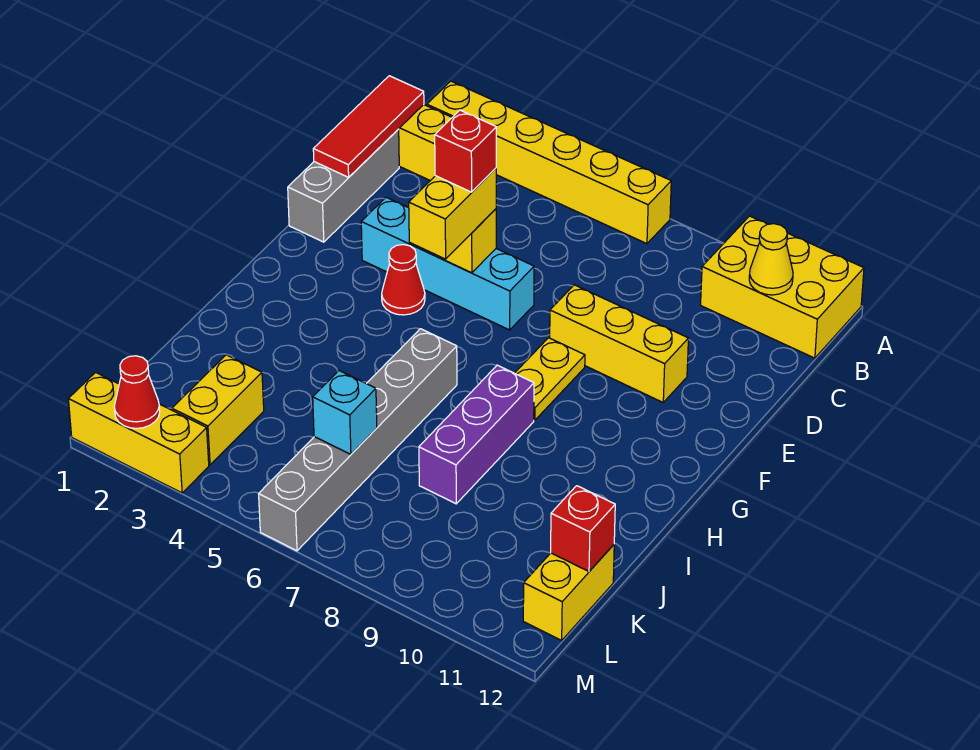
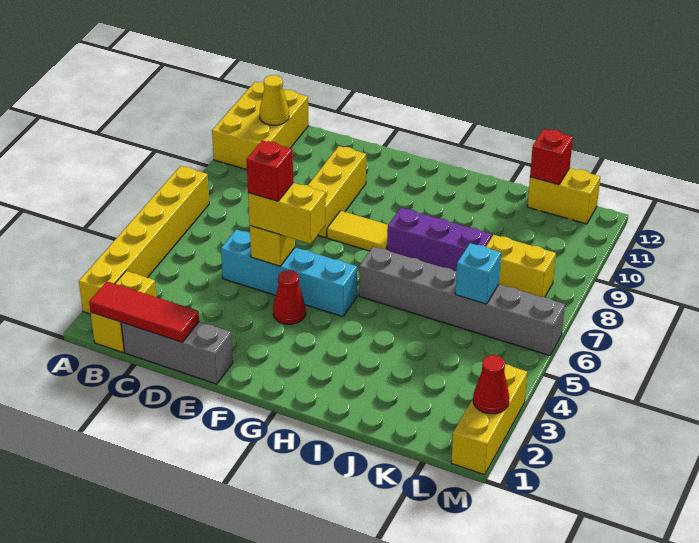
cyan brick E3:E6 level 1 -> cyan brick D5:G5 level 1
yellow plate F8:G8 level 1 -> yellow tile F8:G8 level 1
yellow brick K3:L3 level 1 -> yellow brick K8:L8 level 1

